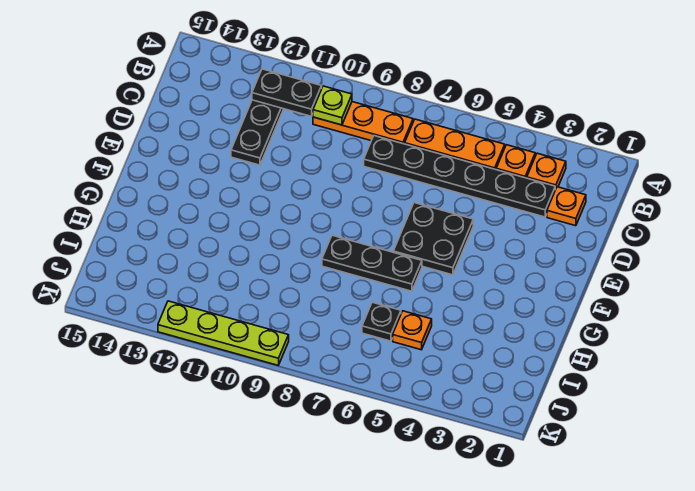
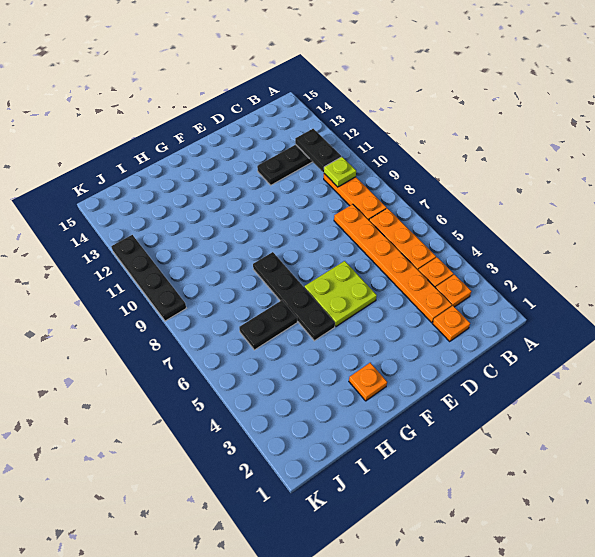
black plate C3:C8 level 1 -> orange plate C3:C8 level 1
black plate E5:F6 level 1 -> lime plate E5:F6 level 1
black plate G6:G8 level 1 -> black plate G5:G8 level 1
orange plate I5 level 1 -> orange plate G2 level 1
black plate I6 level 1 -> black plate H6:I6 level 1
lime plate K9:K12 level 1 -> black plate K9:K12 level 1

